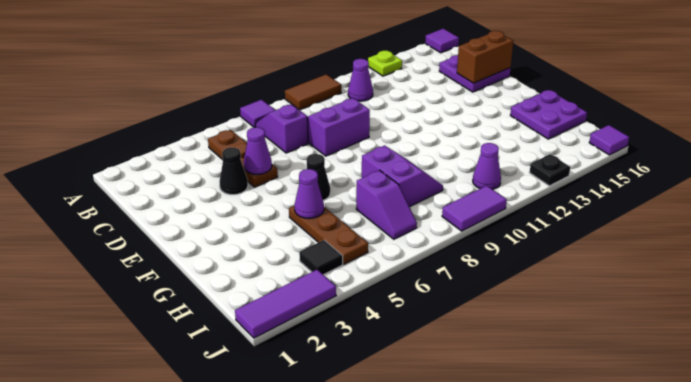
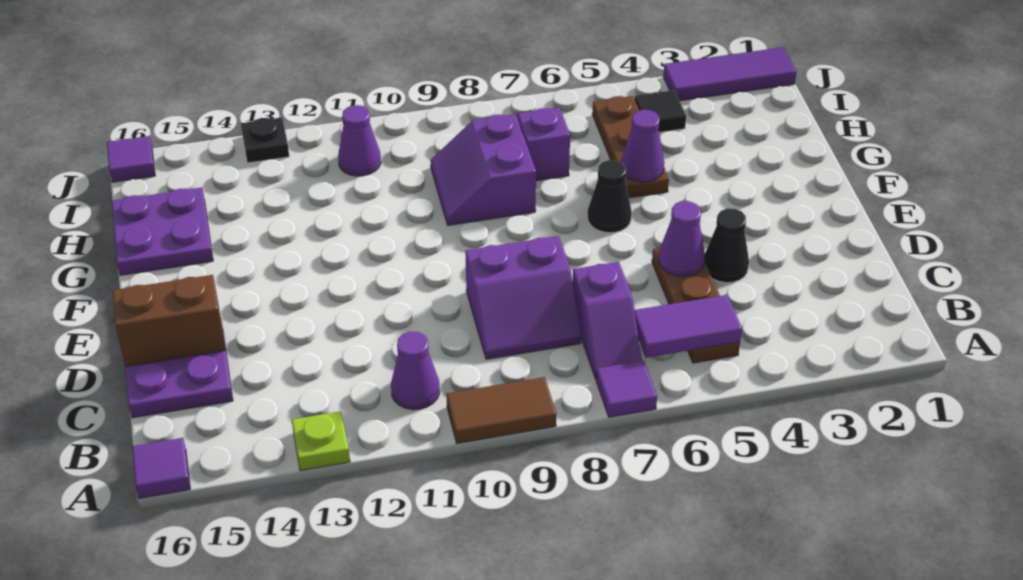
purple tile J9:J10 level 1 -> purple tile B5:B6 level 2

